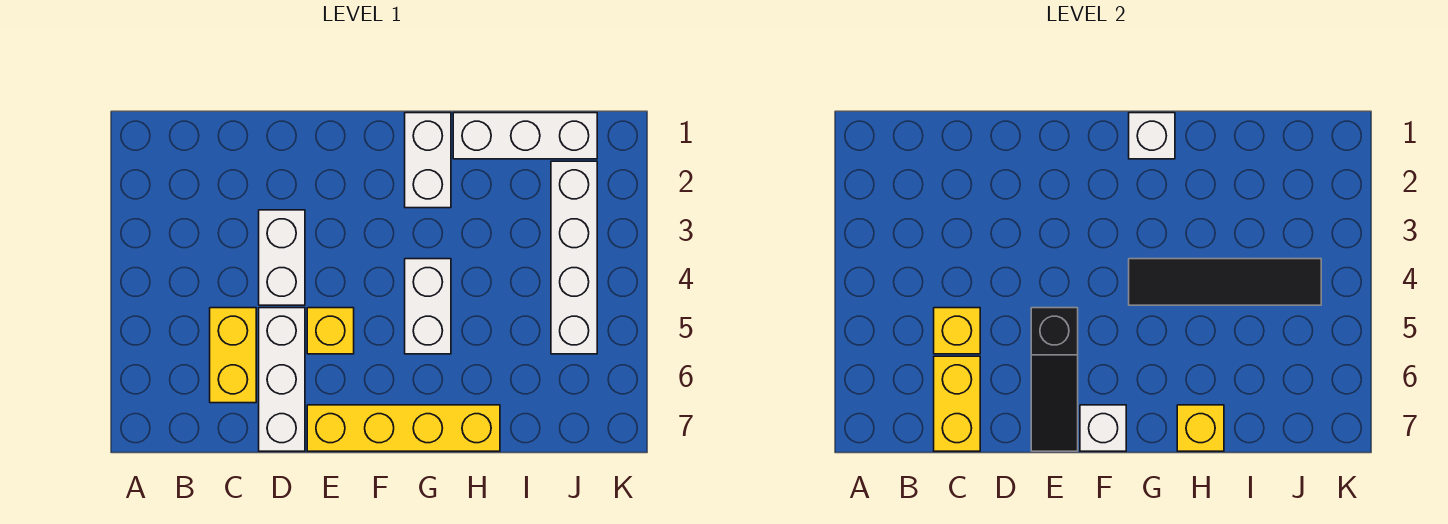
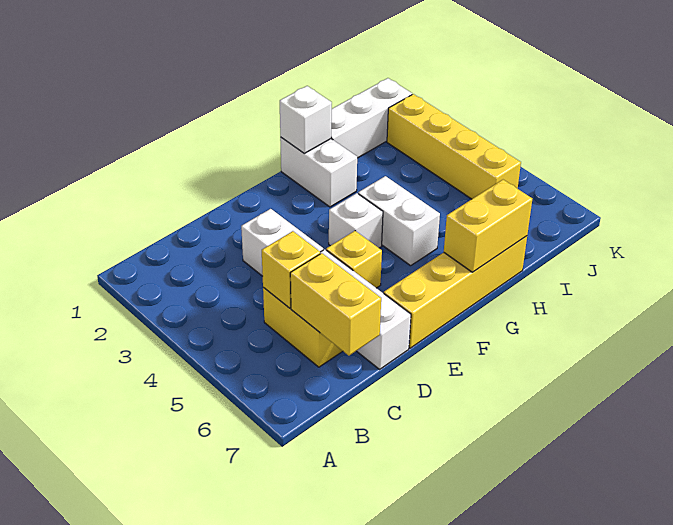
black slope E5:E7 level 2 top 5 -> none
white brick F7 level 2 -> white brick F4 level 1
black tile G4:J4 level 2 -> none
yellow brick H7 level 2 -> yellow brick G7:H7 level 2
white brick J2:J5 level 1 -> yellow brick J2:J5 level 1

